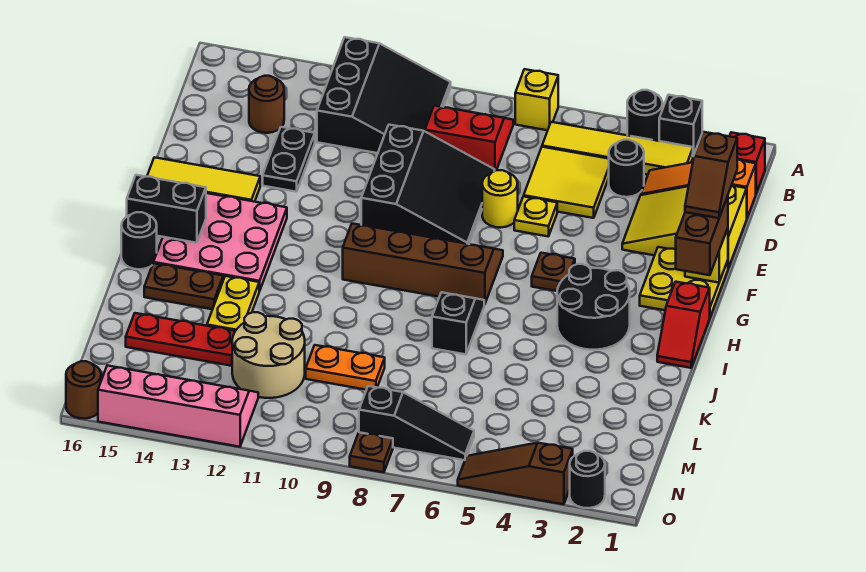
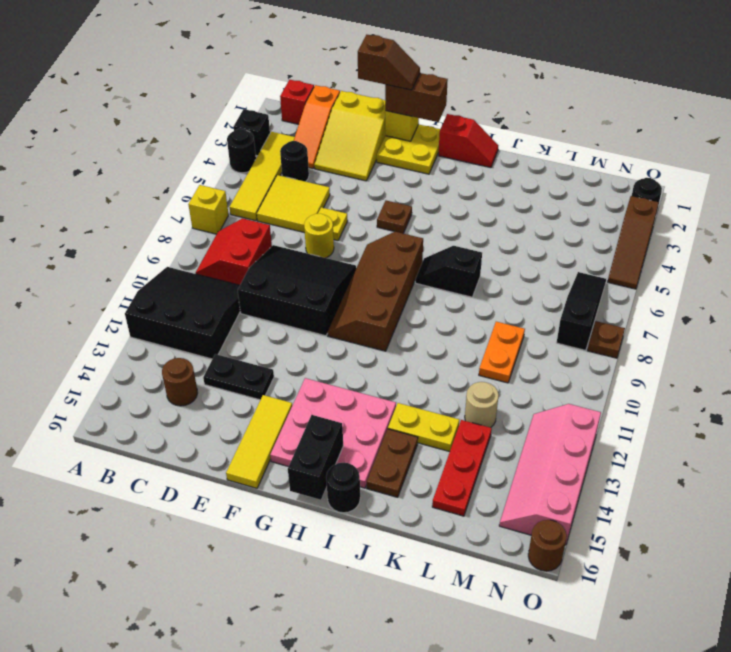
black round brick H3:I4 level 1 -> none
tan round brick L11:M12 level 1 -> tan round brick L12 level 1

